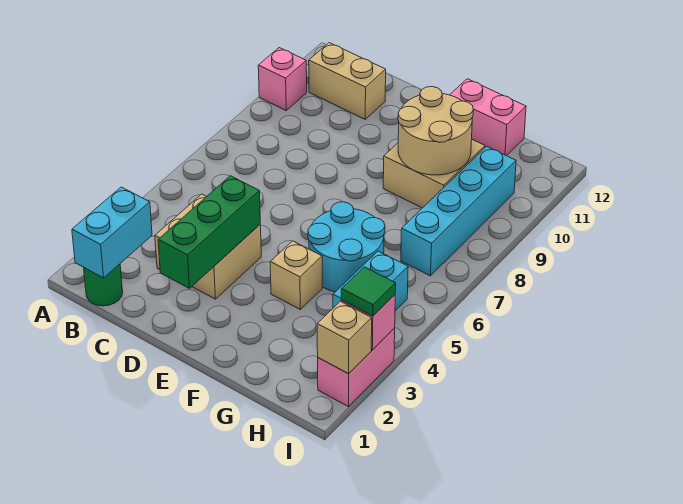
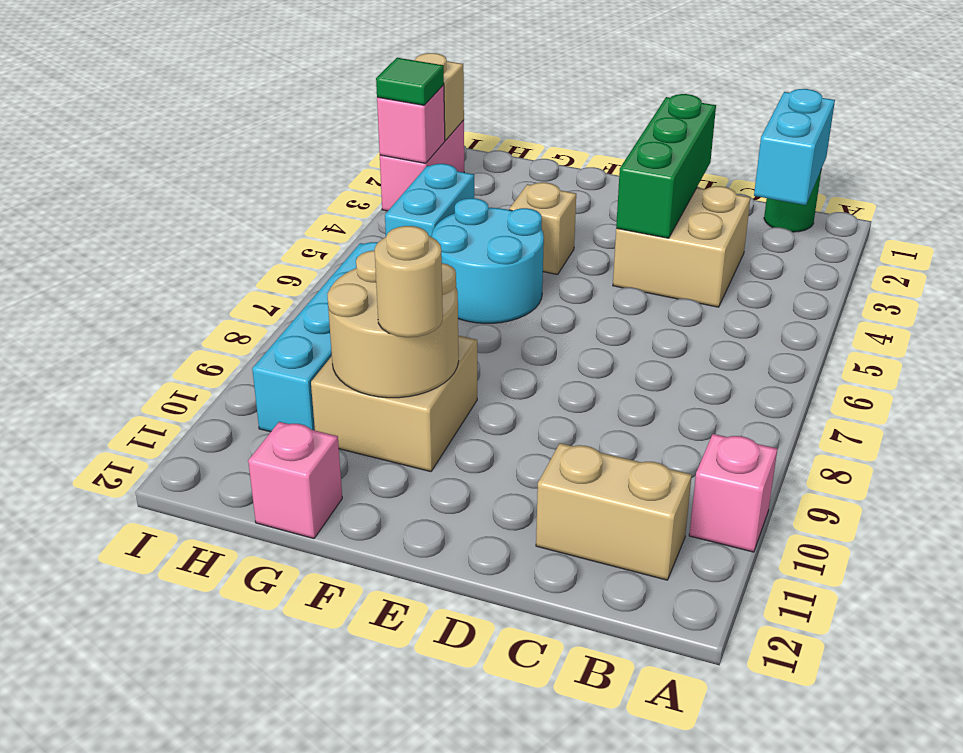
none -> tan round brick F10 level 3
pink brick F12:G12 level 1 -> pink brick G12 level 1

